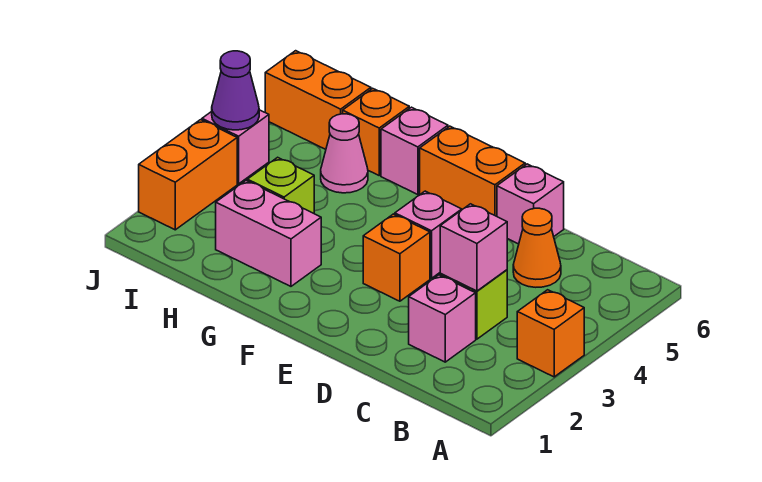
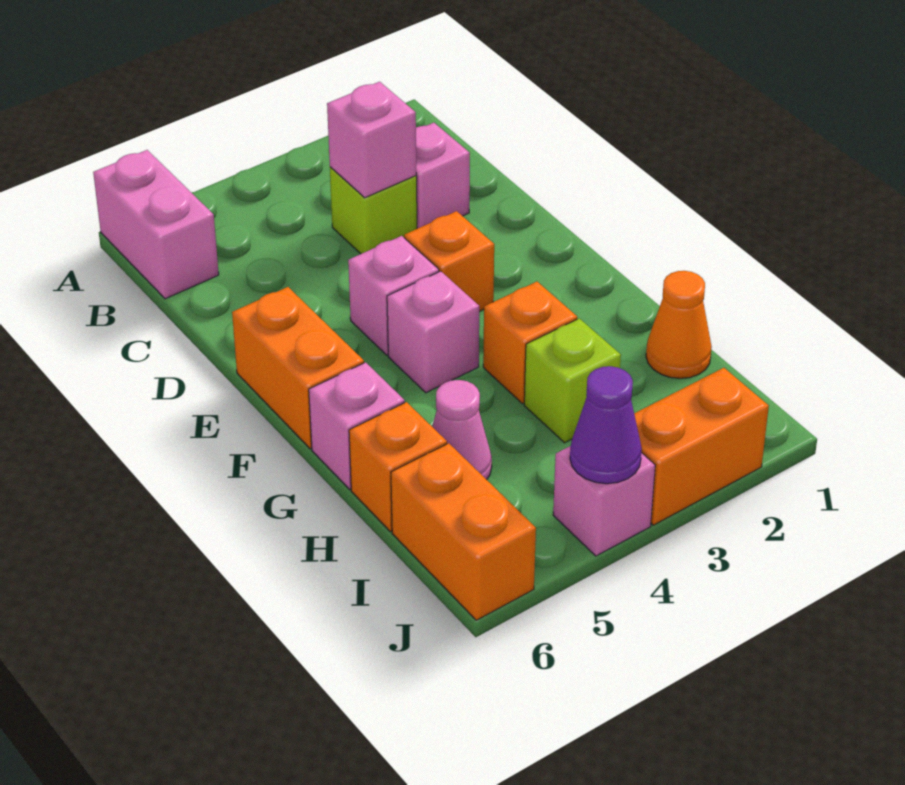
orange brick A3 level 1 -> orange brick G3 level 1
orange cone C5 level 1 -> orange cone H1 level 1
pink brick D6 level 1 -> pink brick F4 level 1
pink brick G2:H2 level 1 -> pink brick A6:B6 level 1

